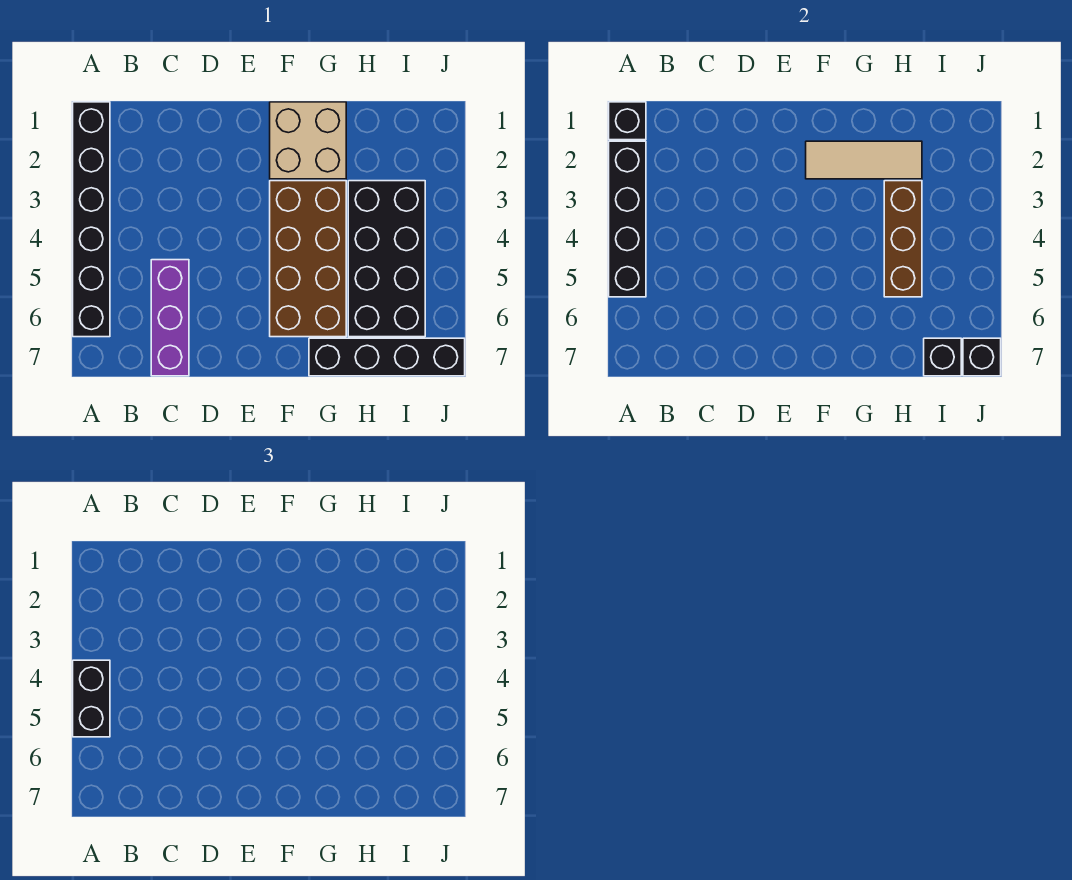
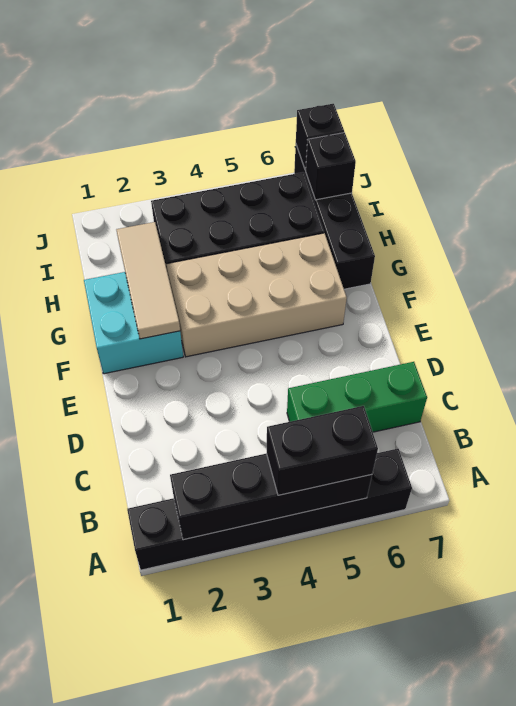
black brick A1 level 2 -> none
purple brick C5:C7 level 1 -> green brick C5:C7 level 1
tan brick F1:G2 level 1 -> cyan brick F1:G2 level 1
brown brick F3:G6 level 1 -> tan brick F3:G6 level 1
brown brick H3:H5 level 2 -> none

